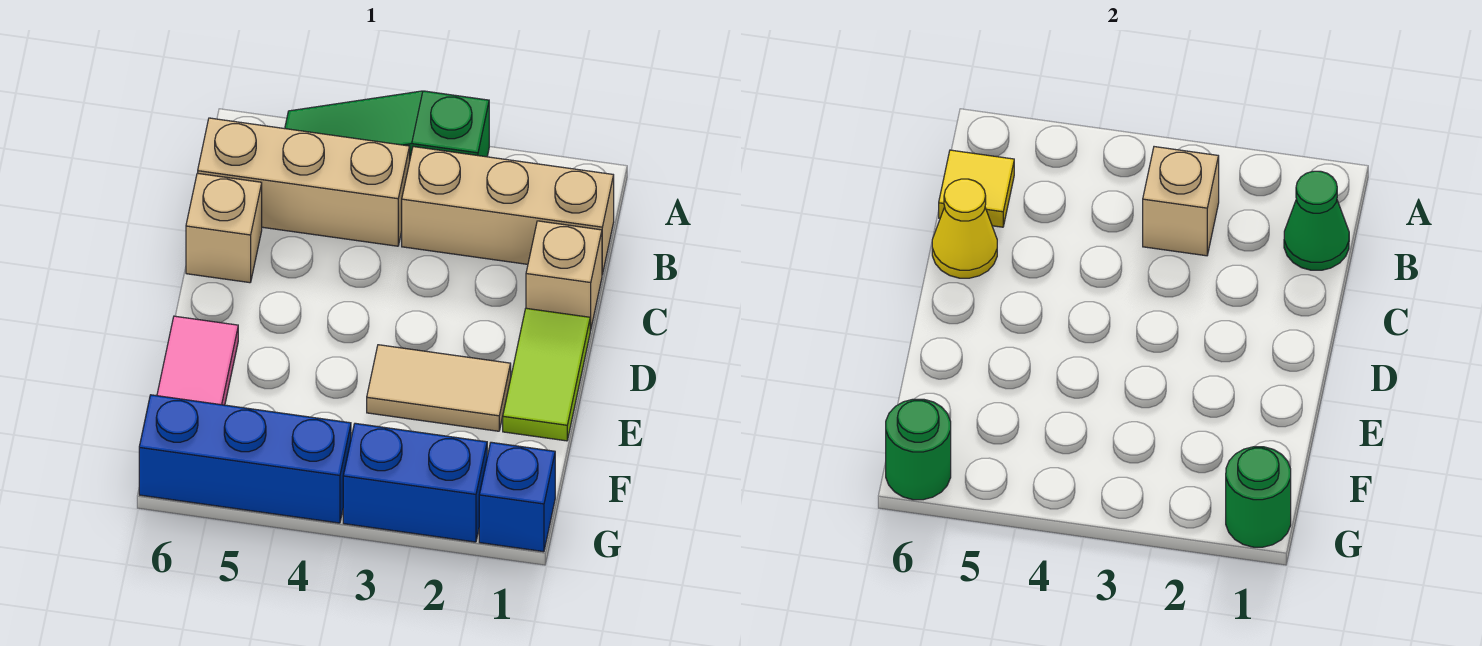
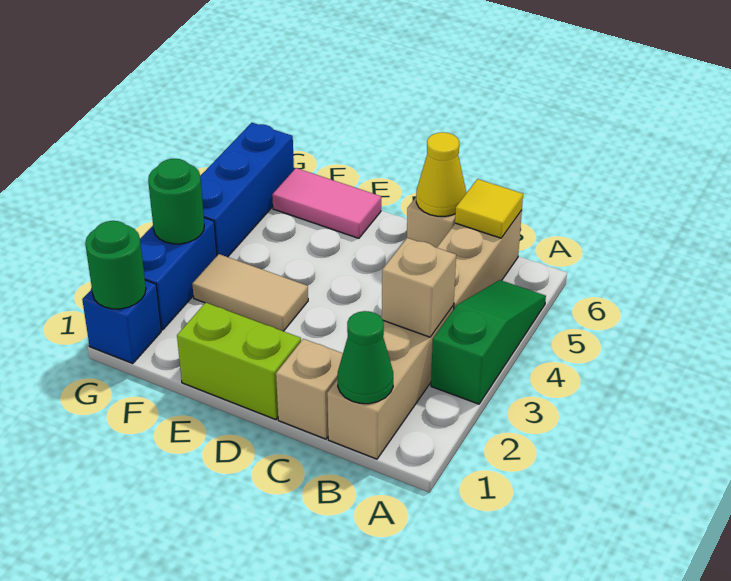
lime tile D1:E1 level 1 -> lime brick D1:E1 level 1
tan tile E2:E3 level 1 -> tan tile E3:F3 level 1
green round brick G6 level 2 -> green round brick G3 level 2

